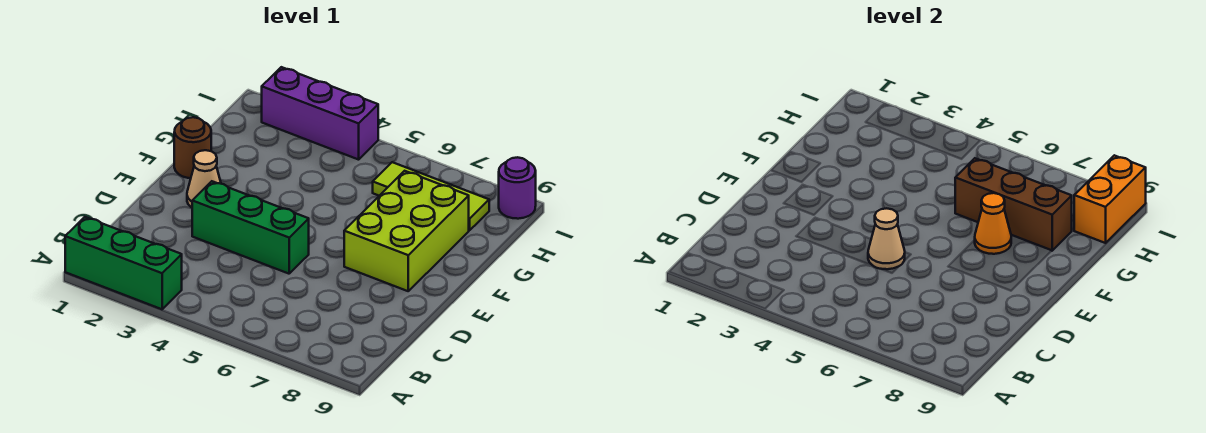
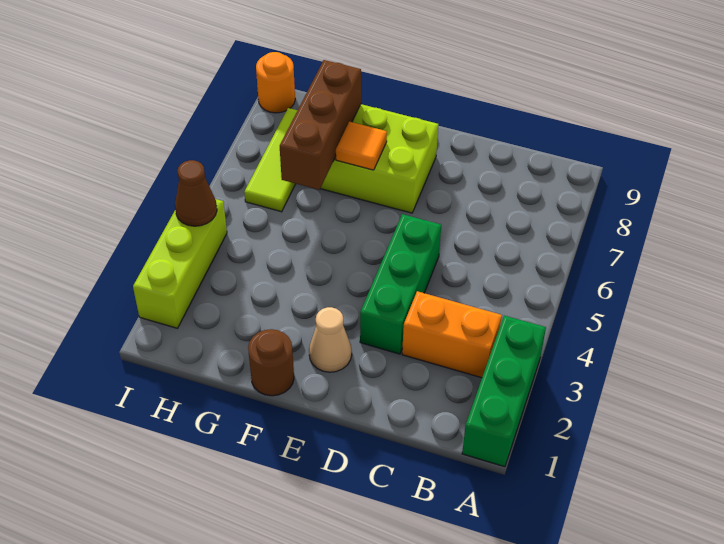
tan cone D5 level 2 -> none
orange cone F7 level 2 -> orange tile F7 level 2
orange brick H9:I9 level 2 -> orange brick B3:C3 level 1
purple brick I2:I4 level 1 -> lime brick I2:I4 level 1
none -> brown cone I4 level 2
purple round brick I9 level 1 -> orange round brick I9 level 1

